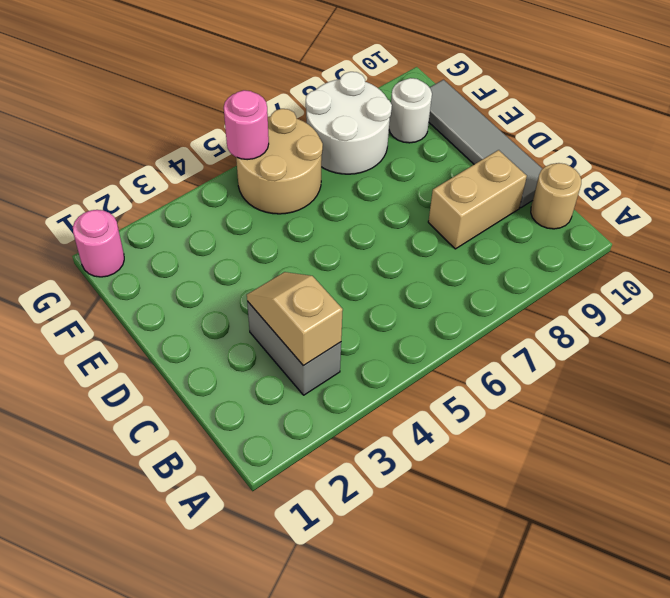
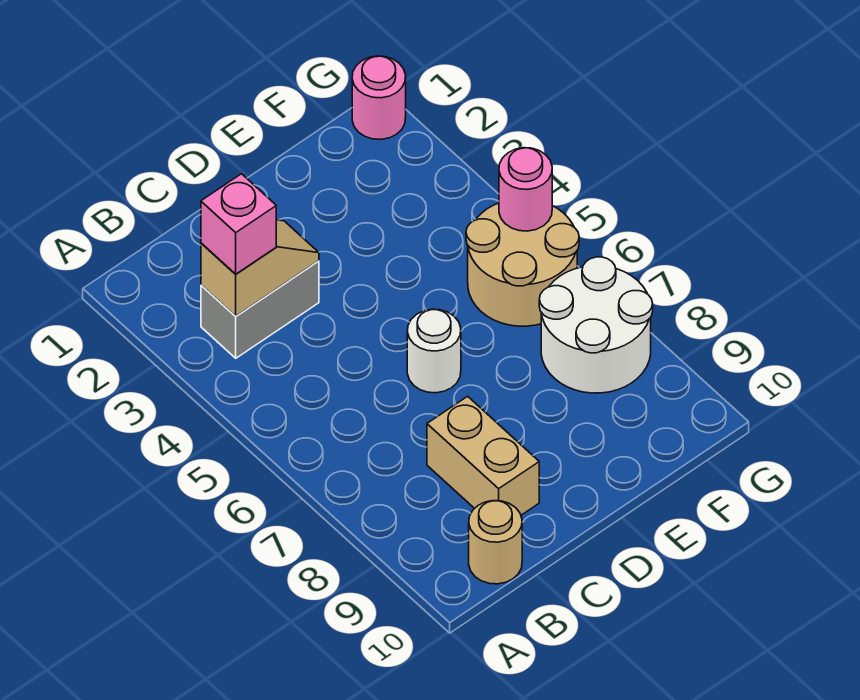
none -> pink brick B3 level 3
grey tile C10:F10 level 1 -> none
white round brick F9 level 1 -> white round brick D6 level 1

